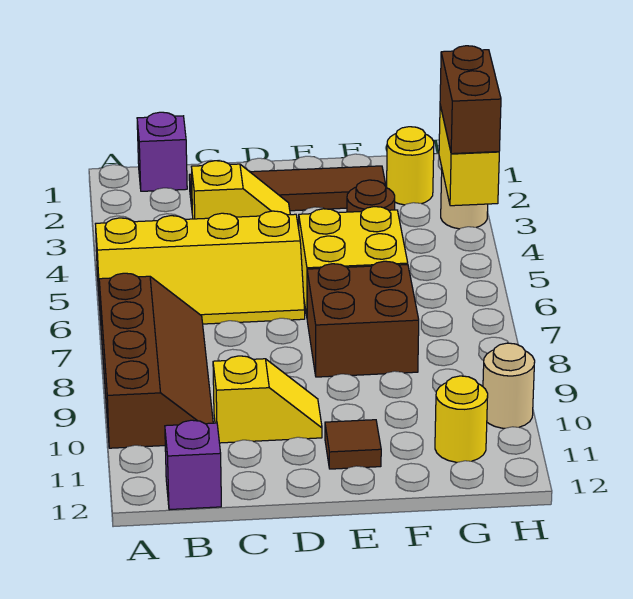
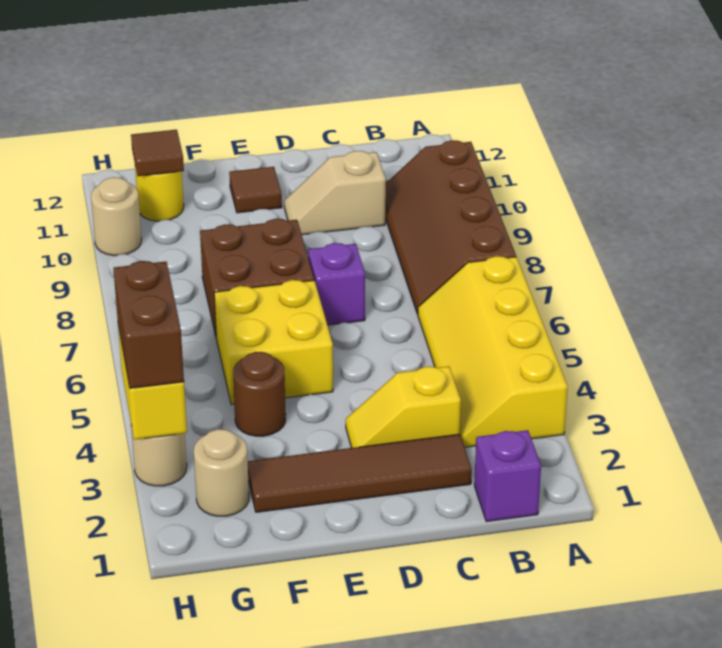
yellow slope A5:D6 level 1 top 5 -> yellow slope A3:B6 level 1 top A
purple brick B12 level 1 -> purple brick D7 level 1
yellow slope C10:D10 level 1 top C -> tan slope C10:D10 level 1 top C
yellow round brick G2 level 1 -> tan round brick G2 level 1
none -> brown tile G11 level 2

